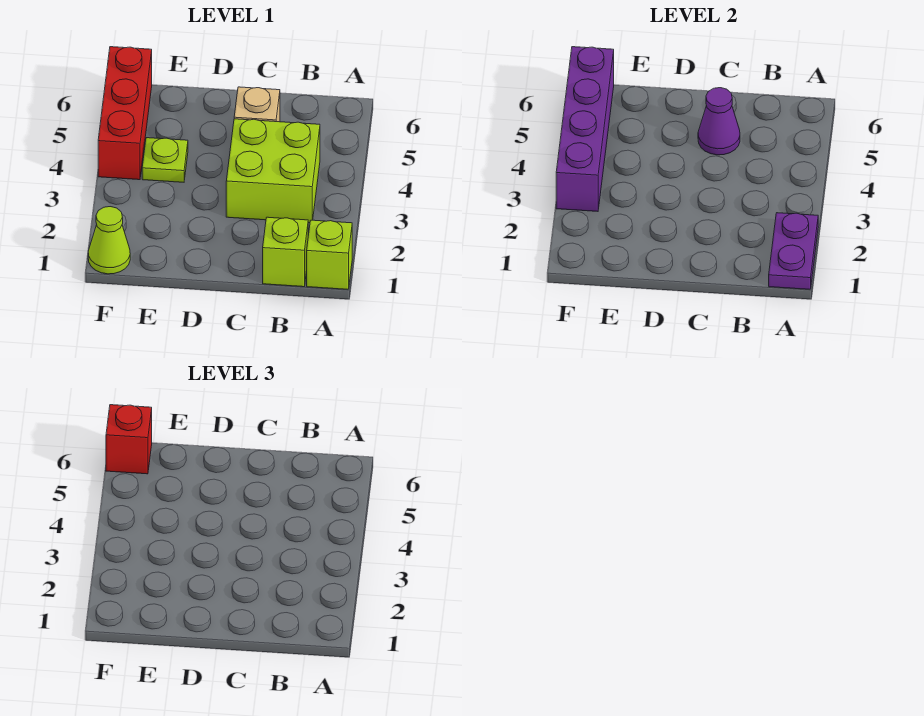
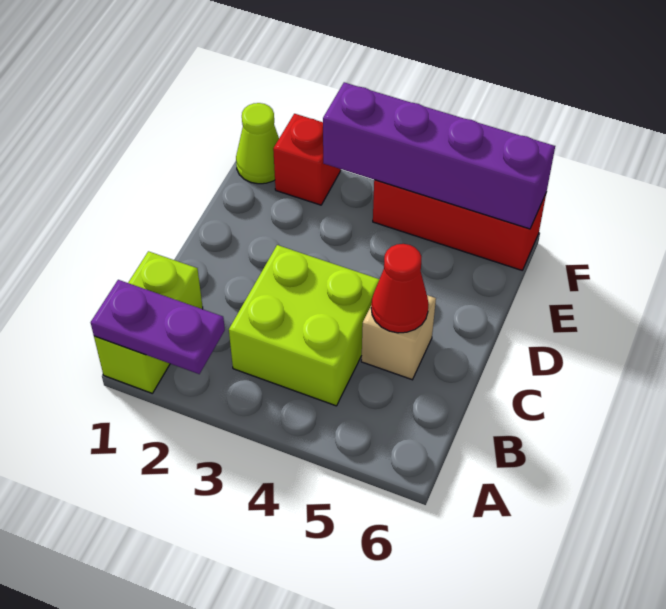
purple cone C5 level 2 -> red cone C5 level 2
lime plate E4 level 1 -> none
red brick F6 level 3 -> red brick F2 level 1

